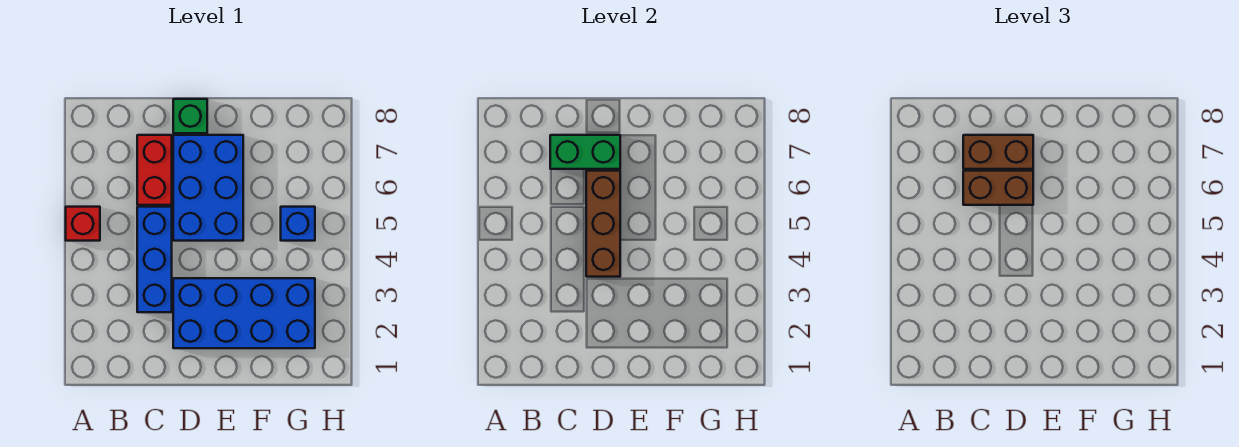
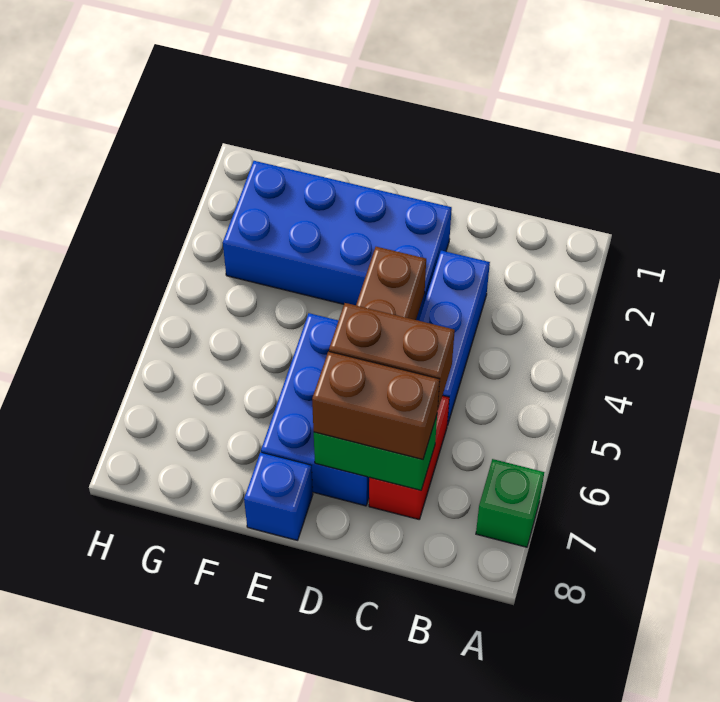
red brick A5 level 1 -> none
green brick D8 level 1 -> green brick A7 level 1
blue brick G5 level 1 -> blue brick E8 level 1

